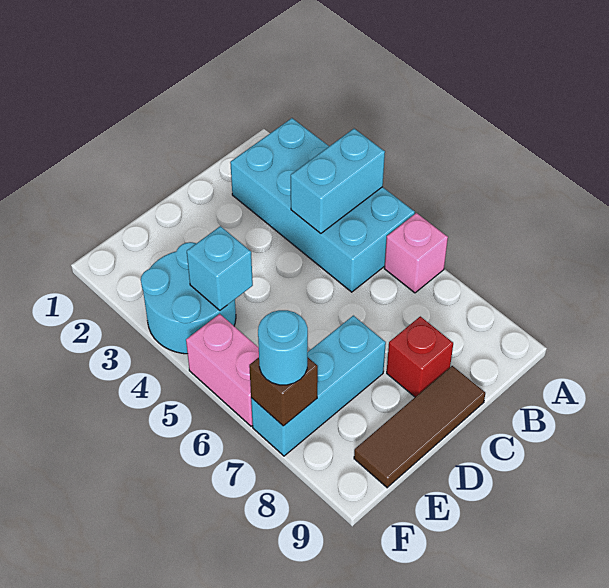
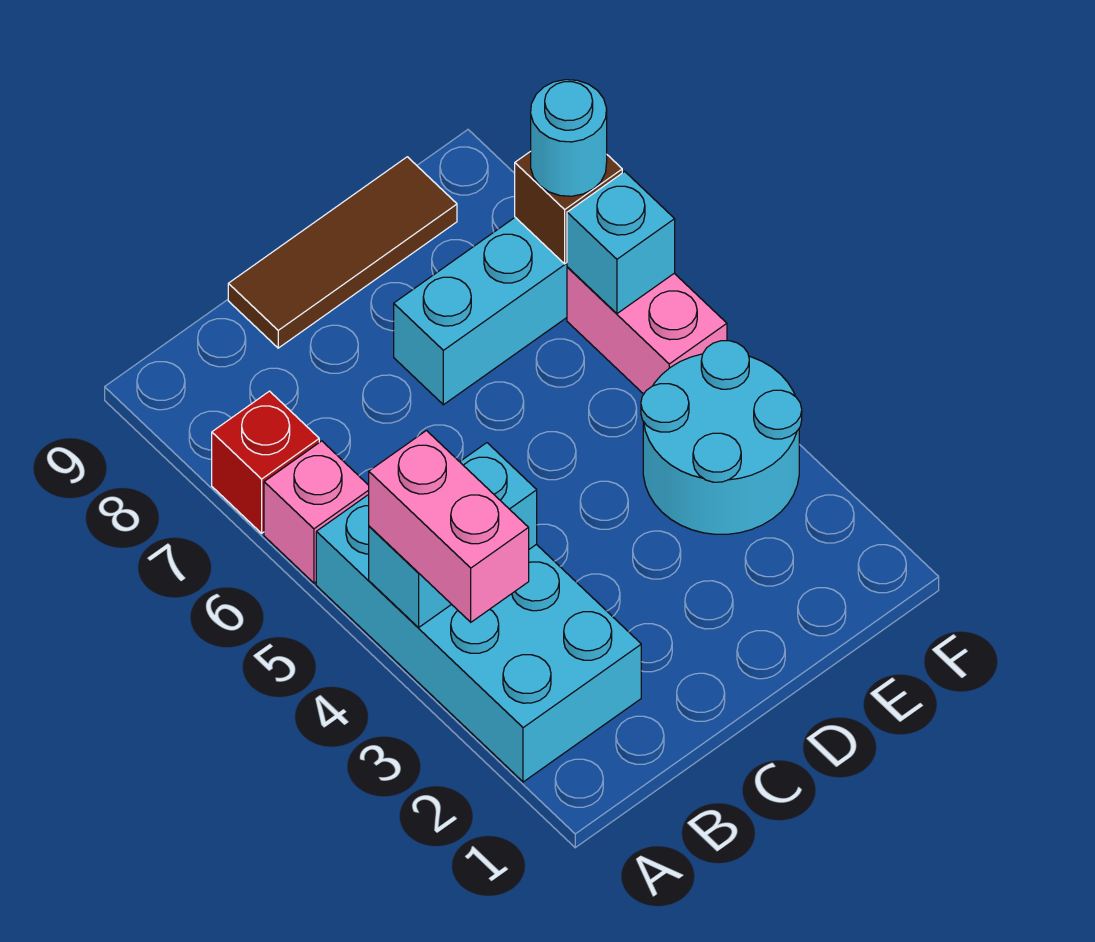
none -> pink brick A3:A4 level 3
red brick C8 level 1 -> red brick A7 level 1
cyan brick E4 level 2 -> cyan brick F6 level 2

